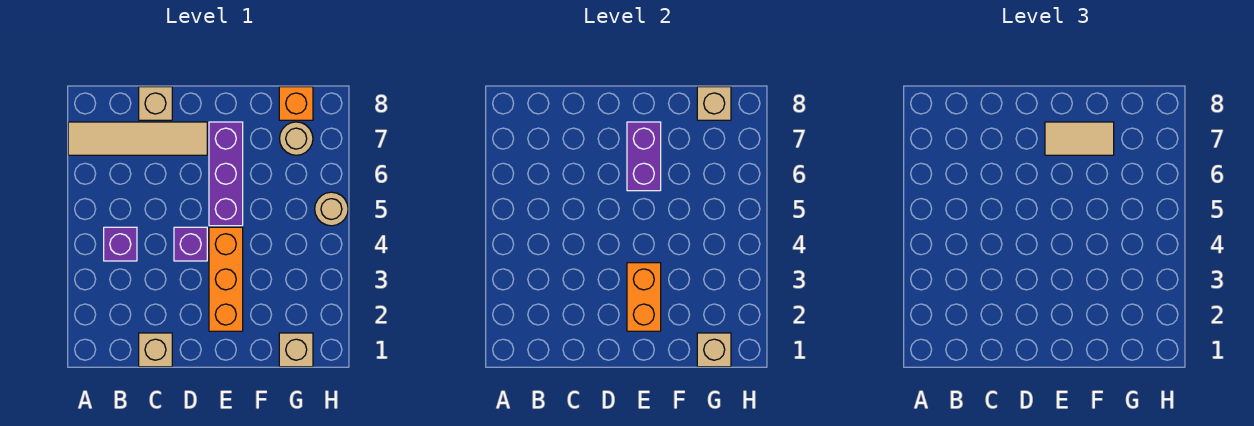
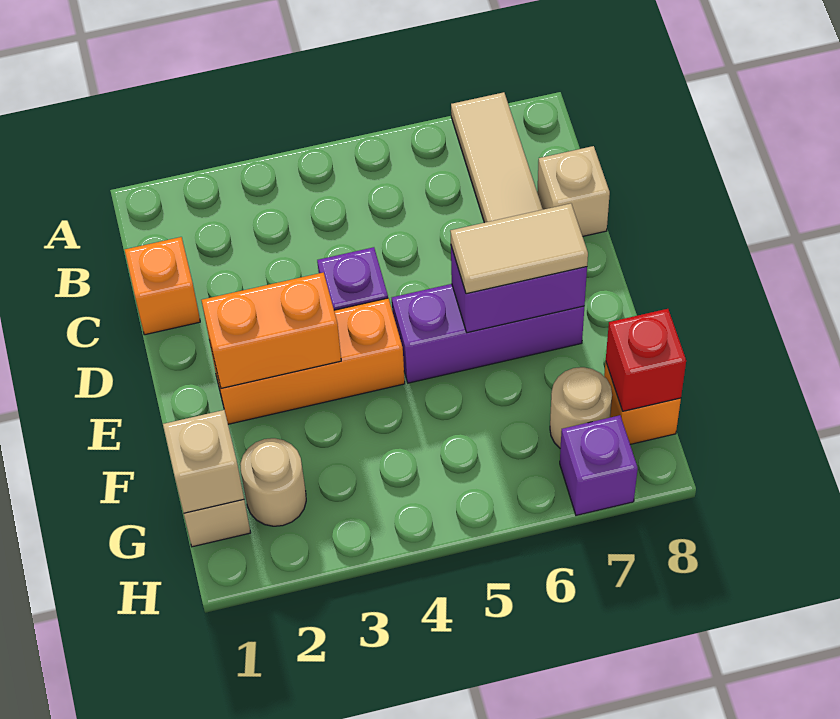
purple brick B4 level 1 -> purple brick H7 level 1
tan brick C1 level 1 -> orange brick C1 level 1
tan tile E7:F7 level 3 -> tan tile E6:E7 level 3
tan brick G8 level 2 -> red brick G8 level 2
tan round brick H5 level 1 -> tan round brick G2 level 1

